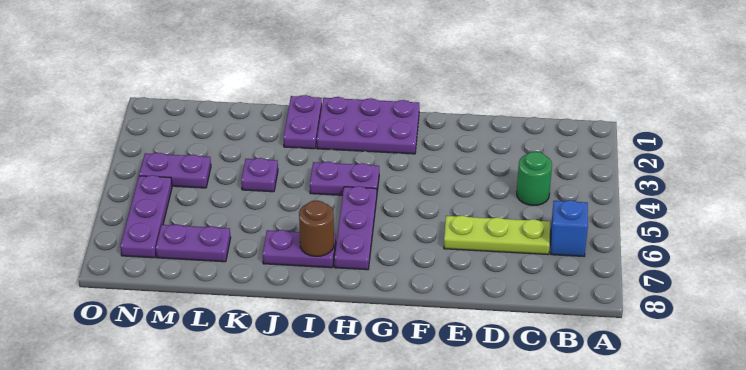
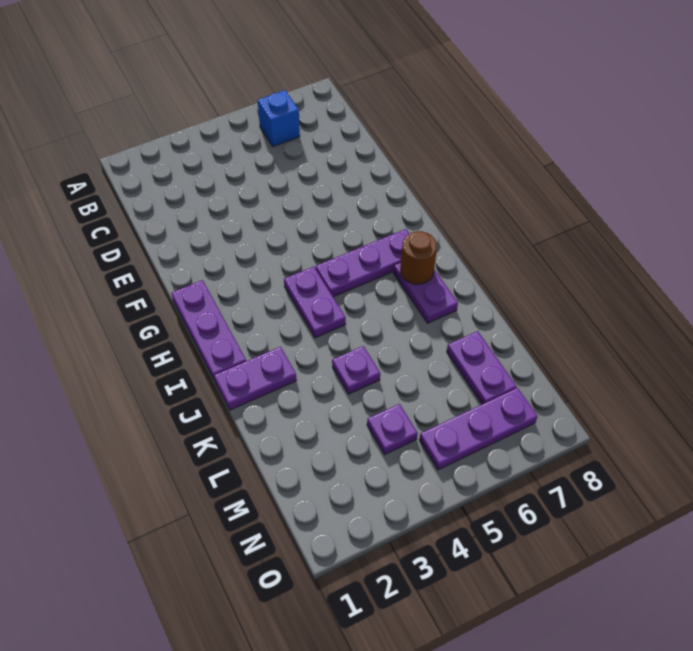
green round brick C4 level 1 -> none
lime plate C6:E6 level 1 -> none
purple plate G1:I2 level 1 -> purple plate G1:I1 level 1
purple plate M4:N4 level 1 -> purple plate M4 level 1

